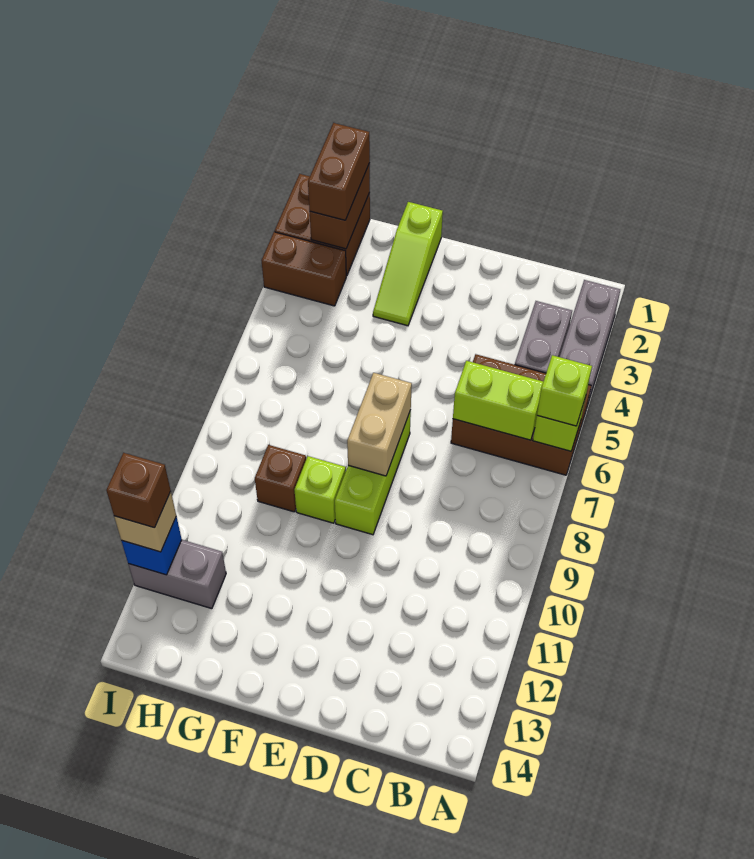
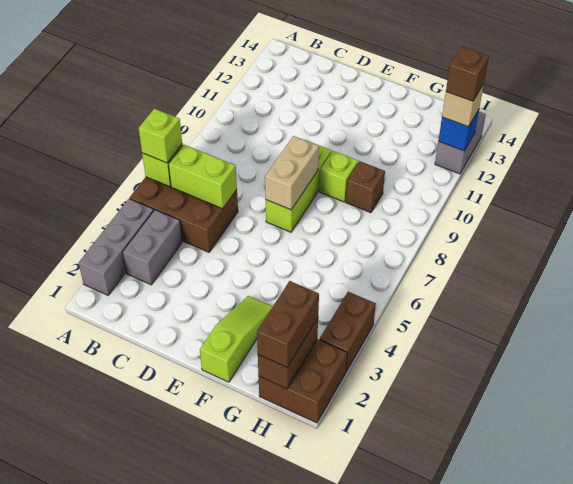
brown brick H3:I3 level 1 -> brown brick I3:I4 level 1
grey brick H12:I12 level 1 -> grey brick I12:I13 level 1

